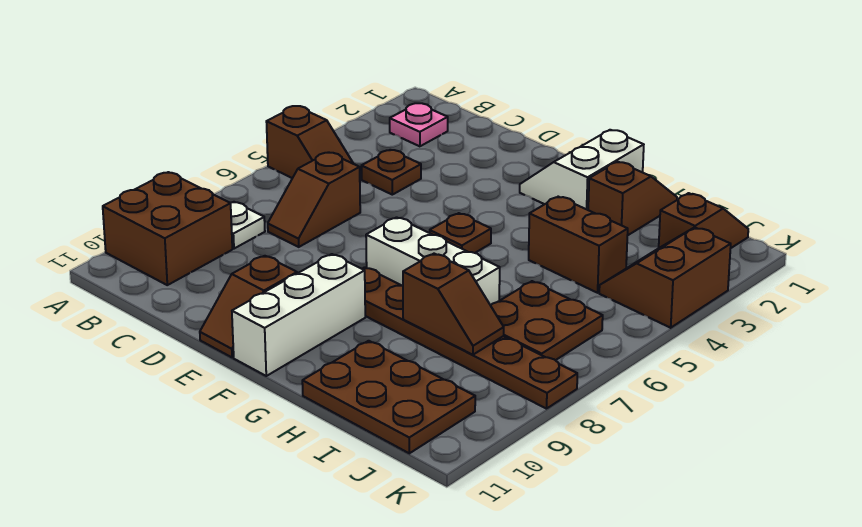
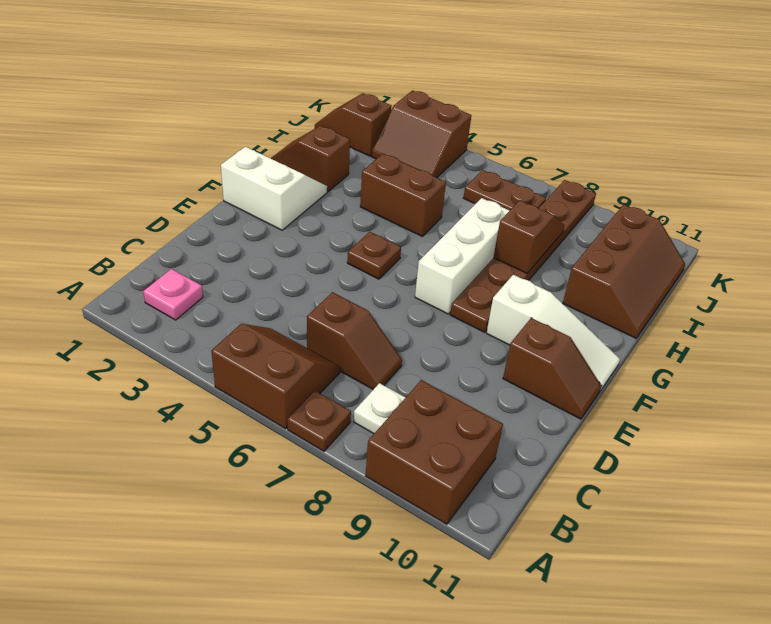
brown slope A5:B5 level 1 top A -> brown slope A5:B6 level 1 top A
brown plate C4 level 1 -> brown plate A7 level 1
white slope F1:G2 level 1 top G -> white slope F1:G2 level 1 top F
white brick F9:F11 level 1 -> white slope F9:F11 level 1 top 9
brown brick H4:I4 level 1 -> brown brick H4:H5 level 1
brown plate H10:J11 level 1 -> brown slope H10:J11 level 1 top 10
brown plate I6:J7 level 1 -> brown plate J6:J7 level 1

